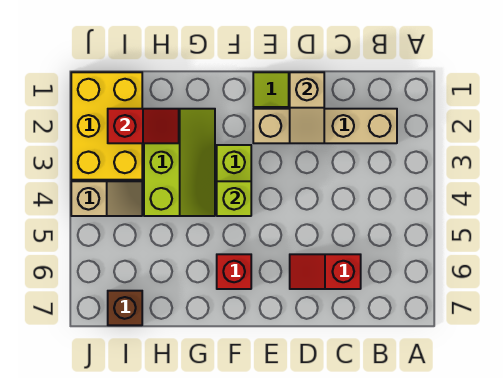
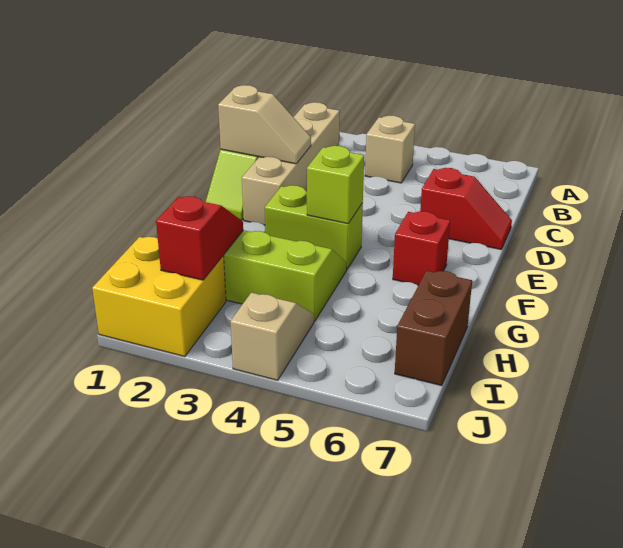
none -> tan brick B4 level 1
red slope C6:D6 level 1 top C -> red slope D6:D7 level 1 top 6
yellow brick I1:J3 level 1 -> yellow brick I1:J2 level 1
brown brick I7 level 1 -> brown brick H7:I7 level 1

